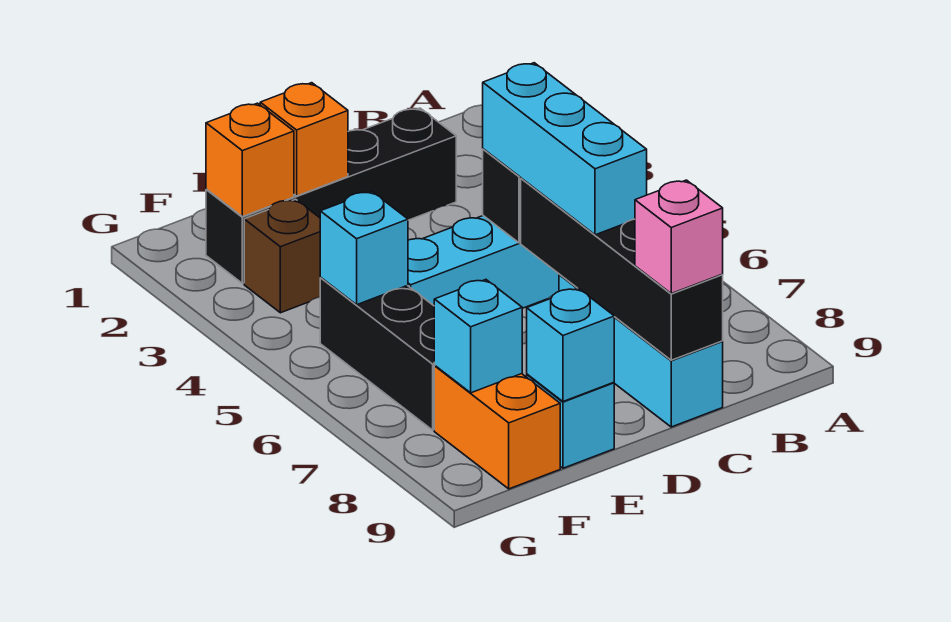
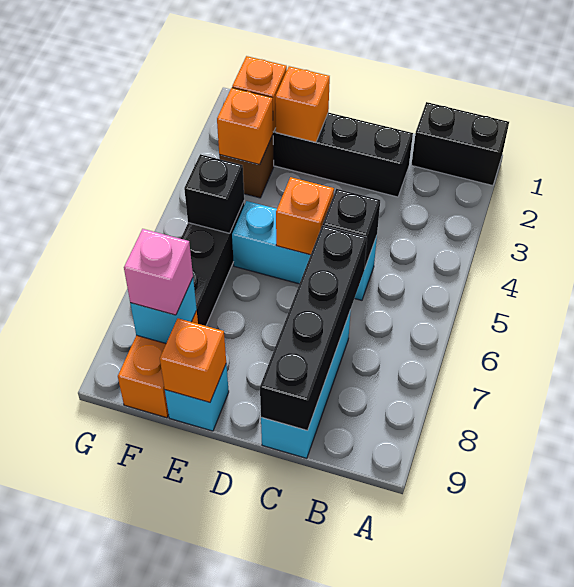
none -> black brick A1:B1 level 1
cyan brick C5:C7 level 3 -> none
pink brick C9 level 3 -> pink brick F8 level 3
none -> orange brick D5 level 2
cyan brick E9 level 2 -> orange brick E9 level 2
none -> orange brick F3 level 2
cyan brick F5 level 2 -> black brick F5 level 2

